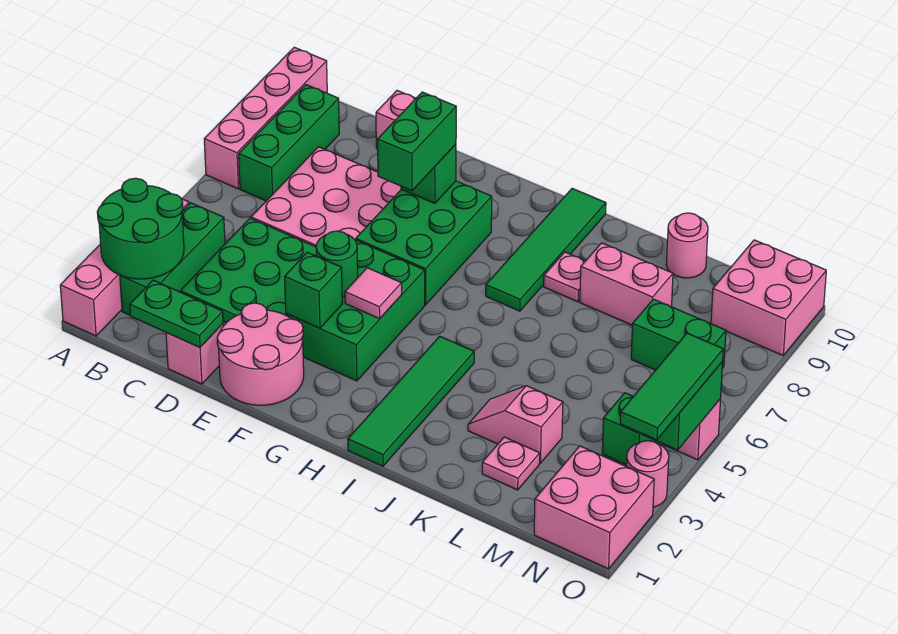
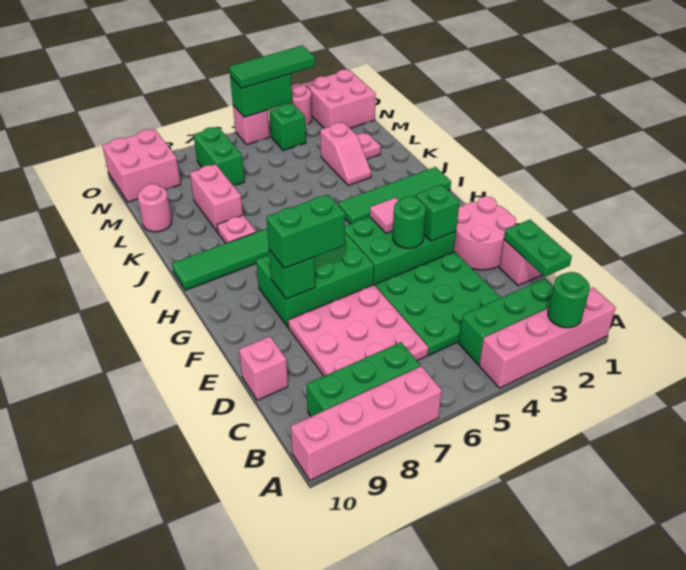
green round brick A2:B3 level 2 -> green round brick A2 level 2

